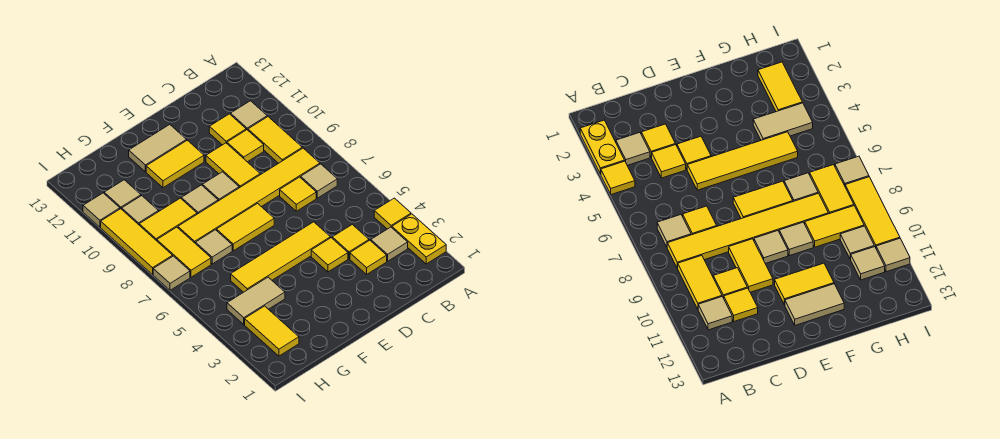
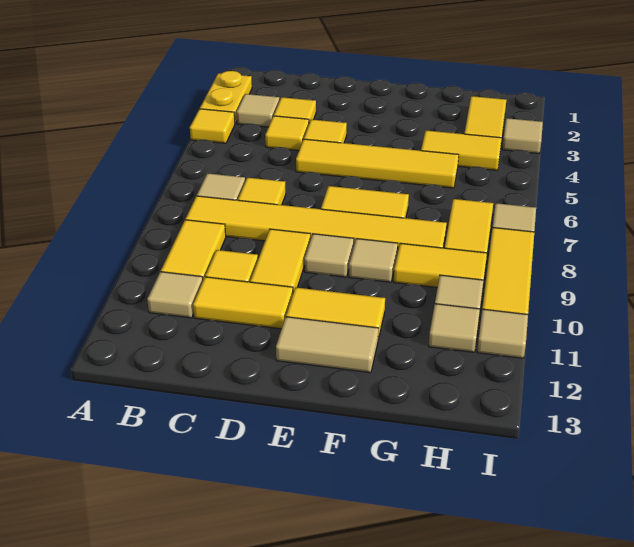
yellow tile C11 level 1 -> yellow tile C11:D11 level 1
tan tile G4:H4 level 1 -> yellow tile G4:H4 level 1
tan tile G7 level 1 -> tan tile I3 level 1

